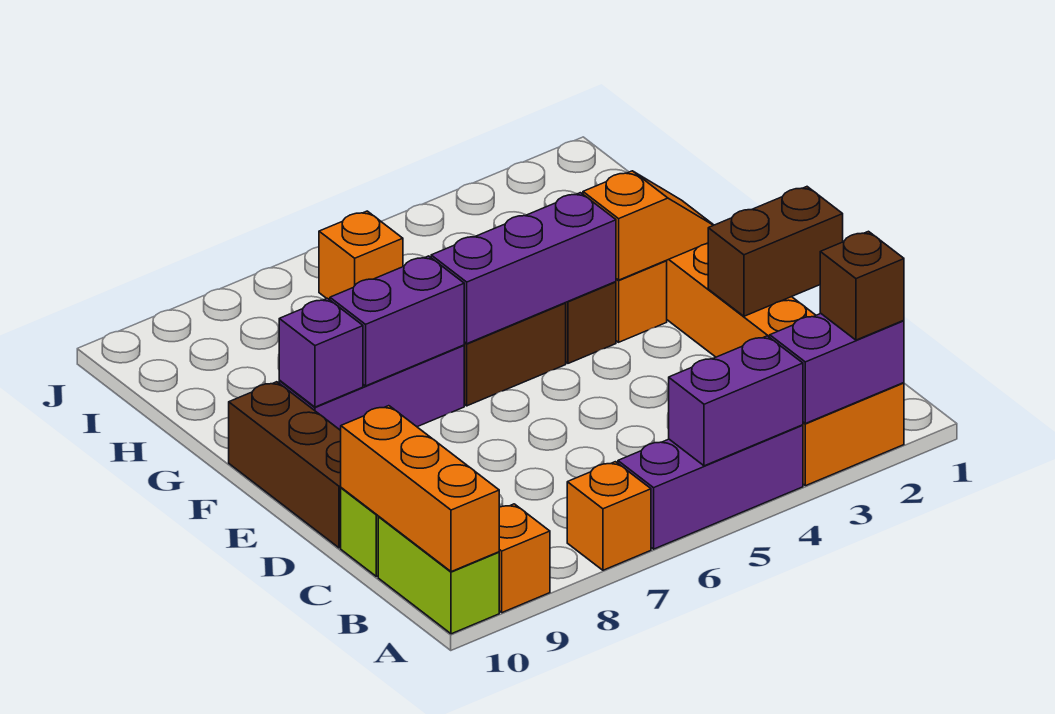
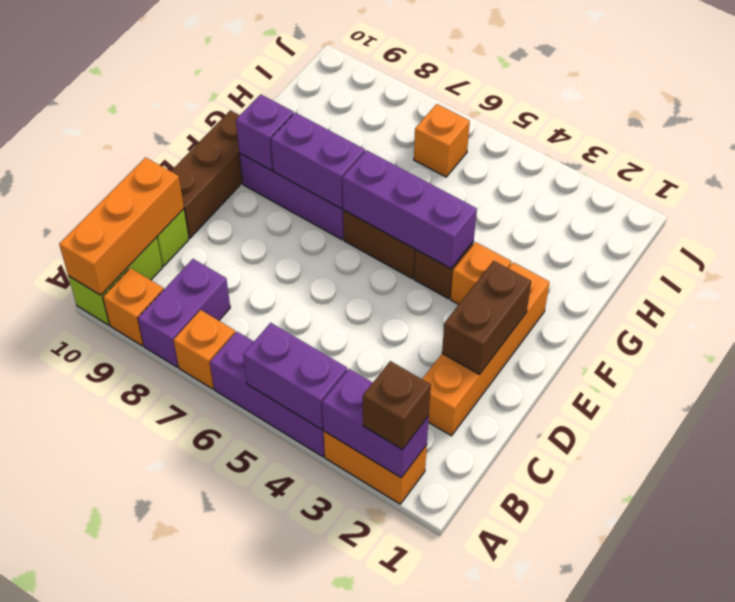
none -> purple brick A8:B8 level 1
brown brick D1:D2 level 2 -> brown brick D2:E2 level 2
orange slope F2:F3 level 2 top 3 -> none

